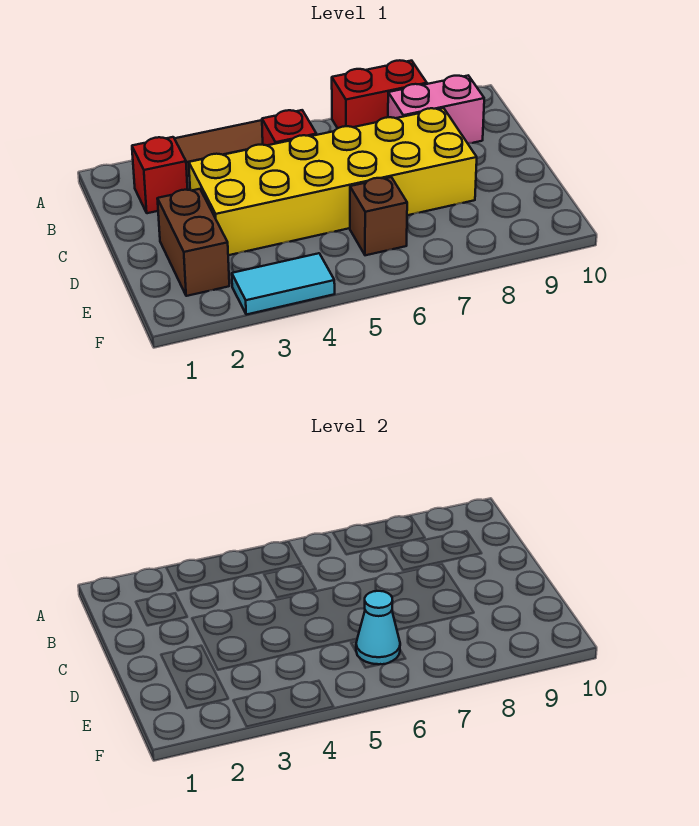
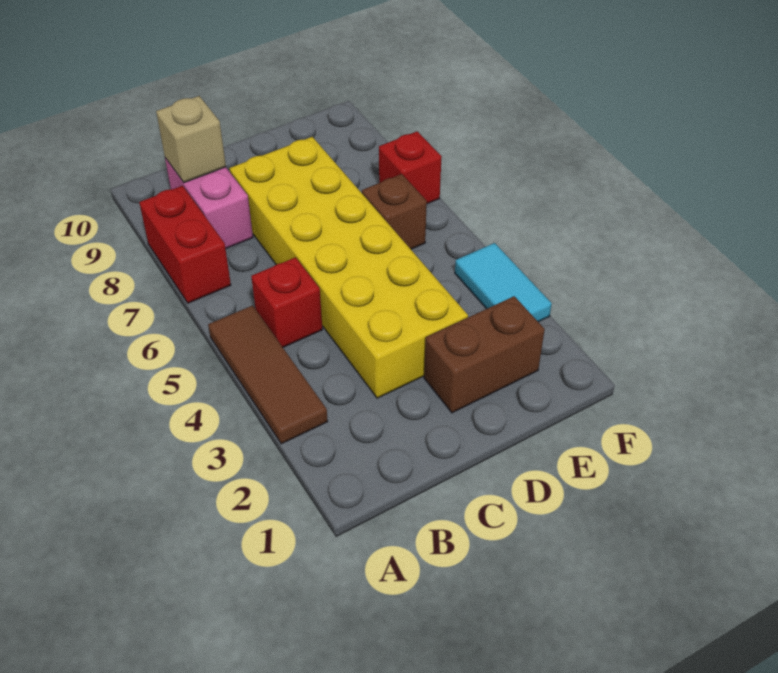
red brick B2 level 1 -> red brick F7 level 1
none -> tan brick B9 level 2
cyan cone E6 level 2 -> none

